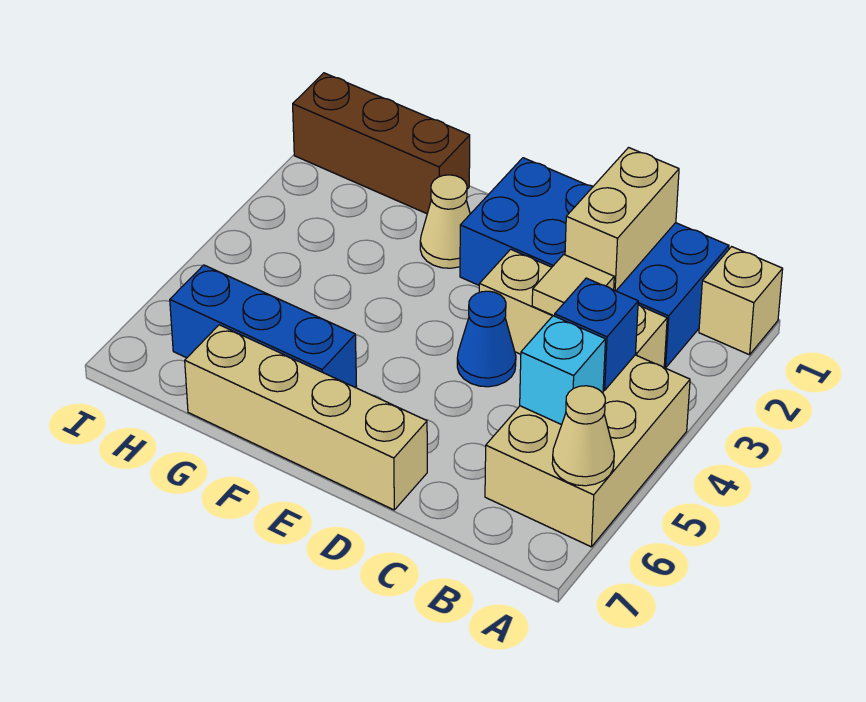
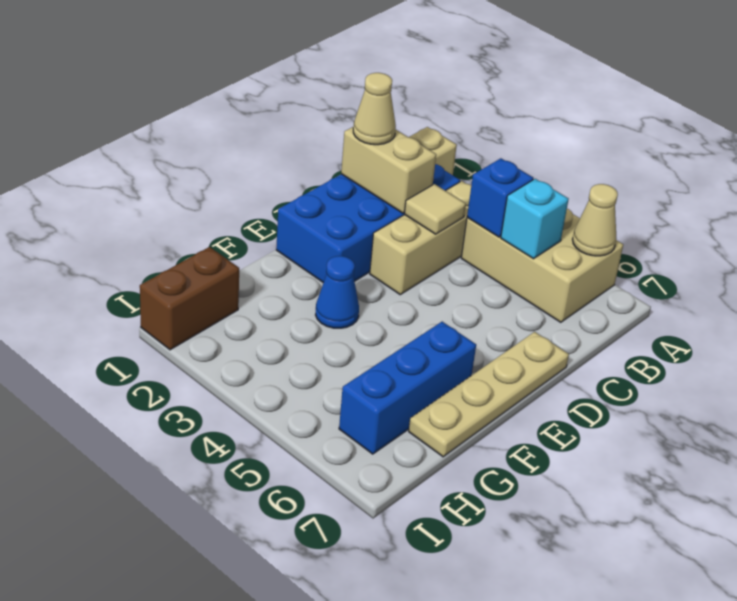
blue cone D4 level 1 -> blue cone F3 level 1
tan brick D7:G7 level 1 -> tan plate D7:G7 level 1
tan cone F2 level 1 -> tan cone C1 level 3
brown brick G1:I1 level 1 -> brown brick H1:I1 level 1

